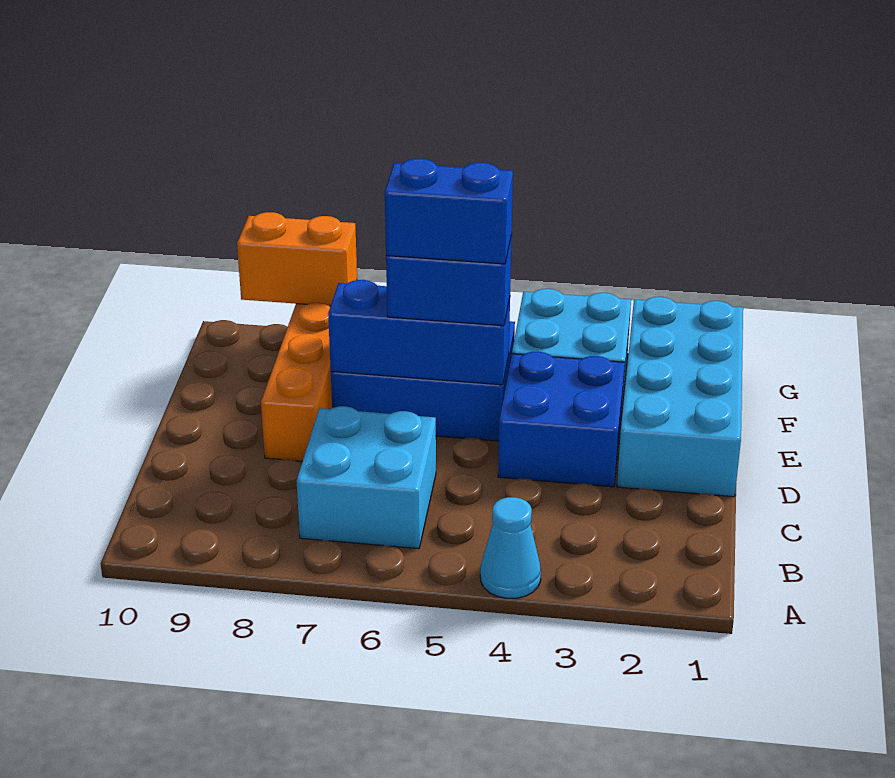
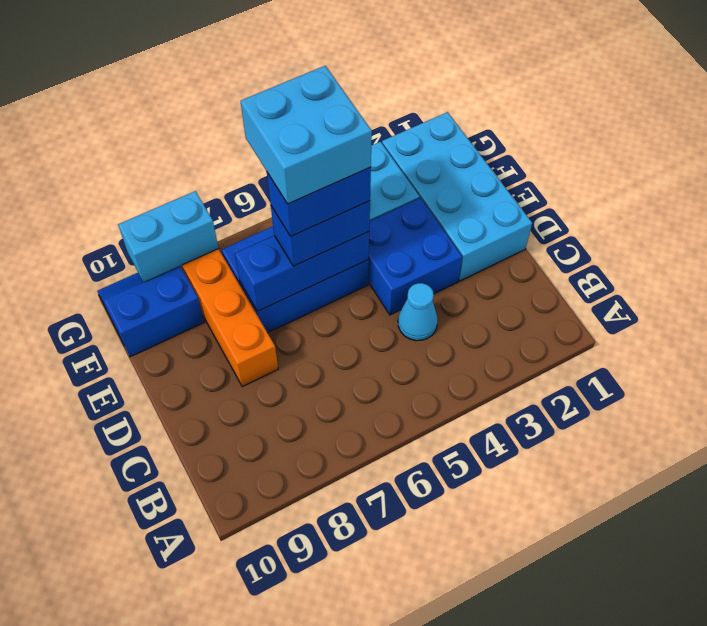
cyan cone A4 level 1 -> cyan cone C4 level 1
cyan brick B6:C7 level 1 -> cyan brick E5:F6 level 5
none -> blue slope F9:G10 level 1 top F
orange brick G8:G9 level 2 -> cyan brick G8:G9 level 2

